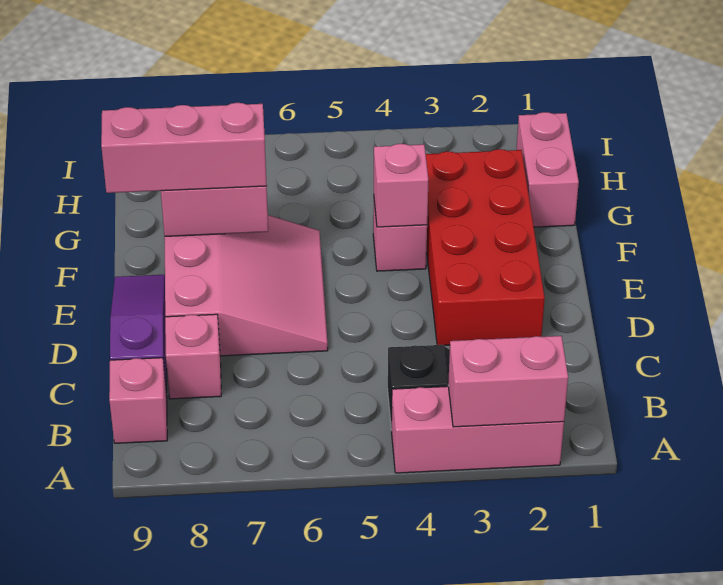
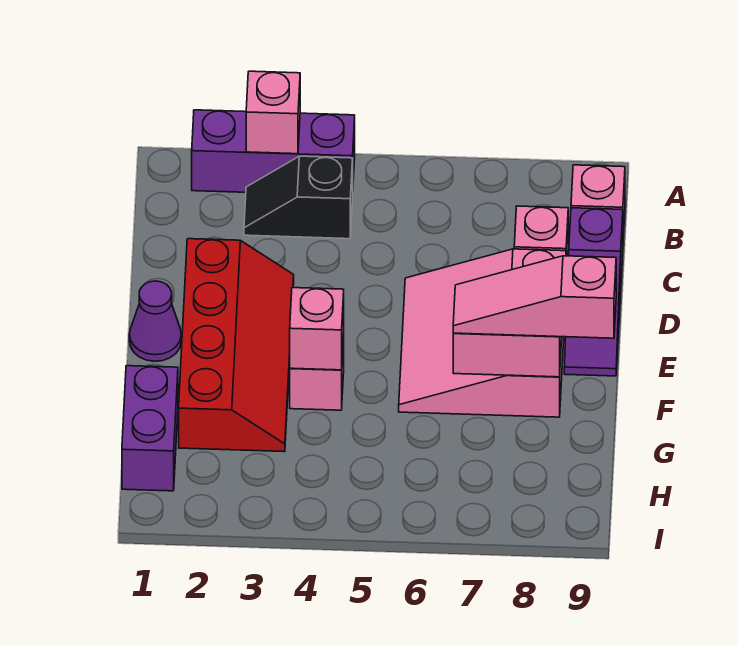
pink brick A2:A4 level 1 -> purple brick A2:A4 level 1
pink brick A2:A3 level 2 -> pink brick A3 level 2
red brick D2:G3 level 1 -> red slope D2:G3 level 1 top 2
none -> purple cone E1 level 1
pink brick F7:F9 level 3 -> pink slope F7:F9 level 3 top 9
pink brick G1:H1 level 1 -> purple brick G1:H1 level 1

